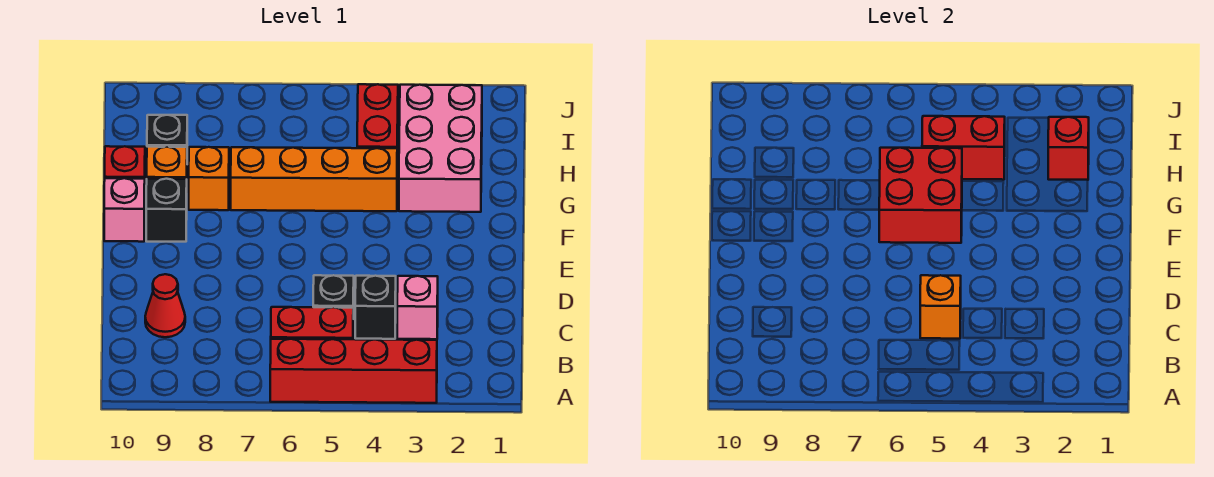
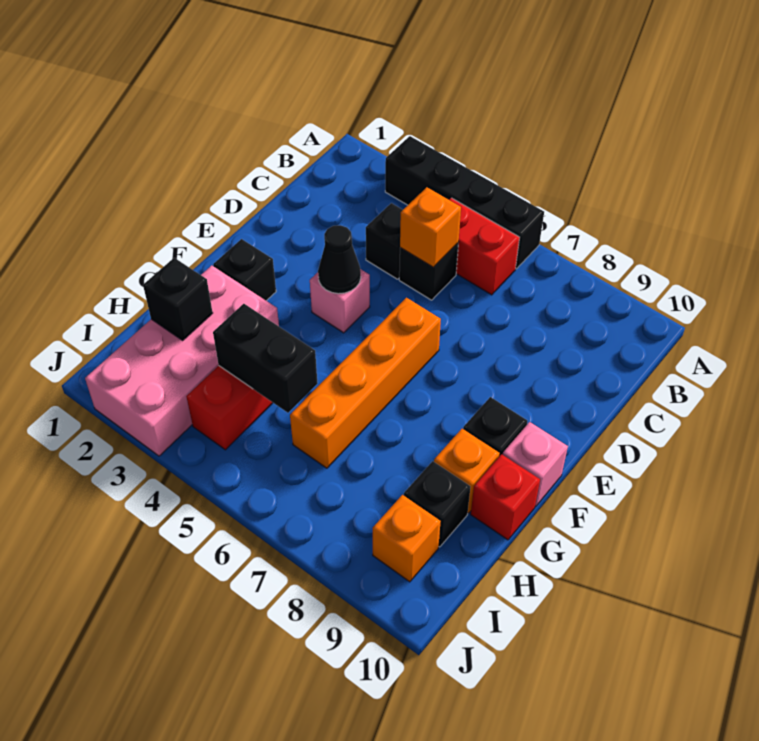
red brick A3:A6 level 1 -> black brick A3:A6 level 1
pink brick C3 level 1 -> pink brick E4 level 1
red cone C9 level 1 -> none
none -> black cone E4 level 2
none -> black brick F2 level 1
red brick F5:G6 level 2 -> none
pink brick G2:I3 level 1 -> pink brick G2:J3 level 1
orange brick G4:G7 level 1 -> orange brick E6:H6 level 1
orange brick G8 level 1 -> orange brick I9 level 1
red brick H2 level 2 -> black brick H2 level 2
red brick H4:H5 level 2 -> black brick H4:H5 level 2

